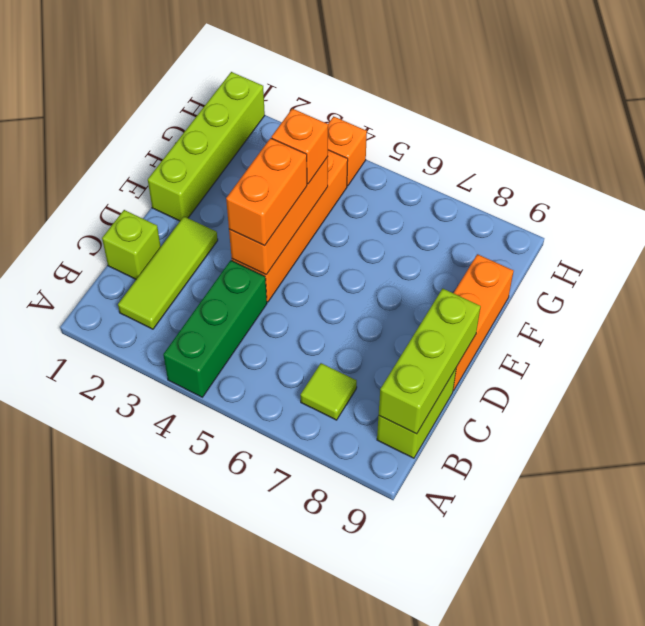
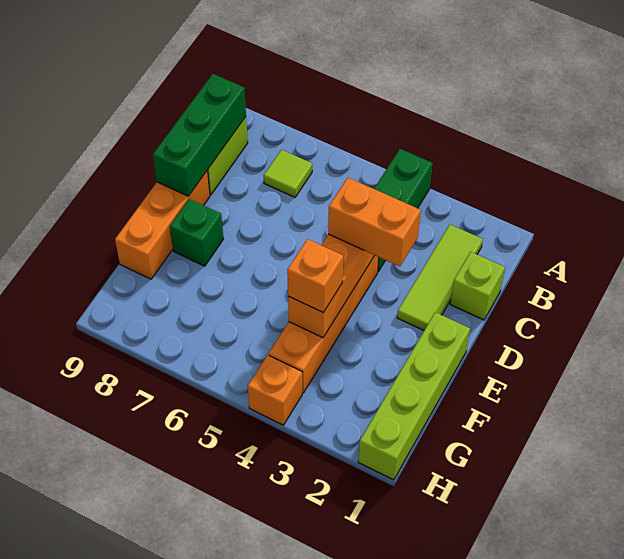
lime brick B9:D9 level 2 -> green brick B9:D9 level 2
orange brick D4:E4 level 3 -> orange brick D3:D4 level 3
none -> green brick E8 level 1

